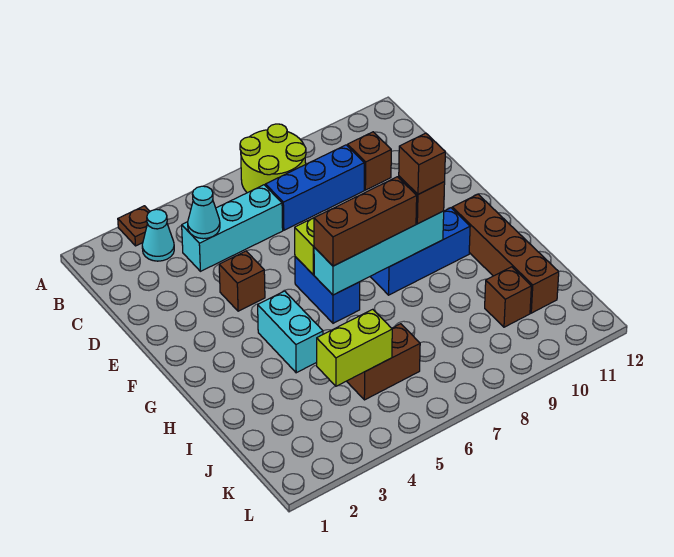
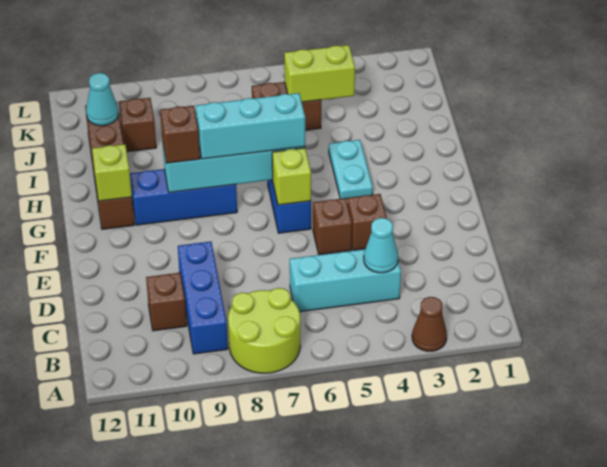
brown plate A3 level 1 -> brown cone A3 level 1
cyan cone B3 level 1 -> cyan cone J11 level 2
blue brick C7:C9 level 1 -> blue brick B9:D9 level 1
cyan brick G4:H4 level 1 -> cyan plate G4:H4 level 1
brown brick G6:G8 level 3 -> cyan brick G6:G8 level 3
brown brick G9 level 4 -> brown brick E5 level 1
none -> lime brick G11 level 2

